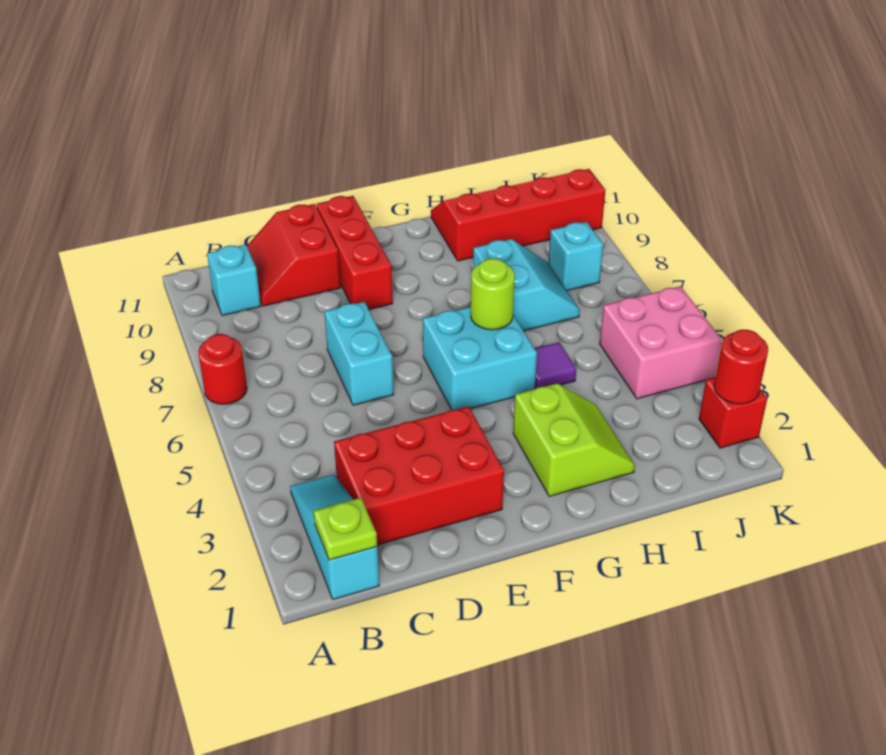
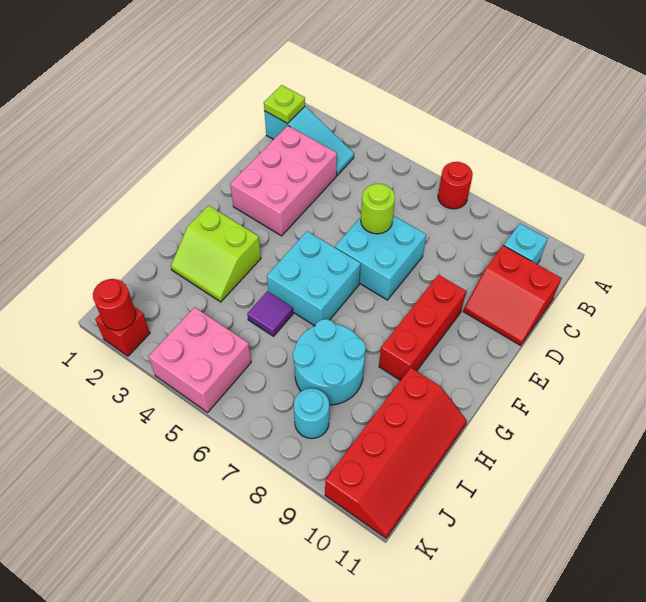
red brick C2:E3 level 1 -> pink brick C2:E3 level 1
red slope C10:D11 level 1 top D -> red slope C10:D11 level 1 top C
cyan brick D6:D7 level 1 -> cyan brick D6:E7 level 1
red brick E9:E11 level 1 -> red brick E9:G9 level 1
lime round brick G6 level 2 -> lime round brick D6 level 2
cyan slope H7:I8 level 1 top H -> cyan round brick H7:I8 level 1
cyan brick J8 level 1 -> cyan round brick J8 level 1

